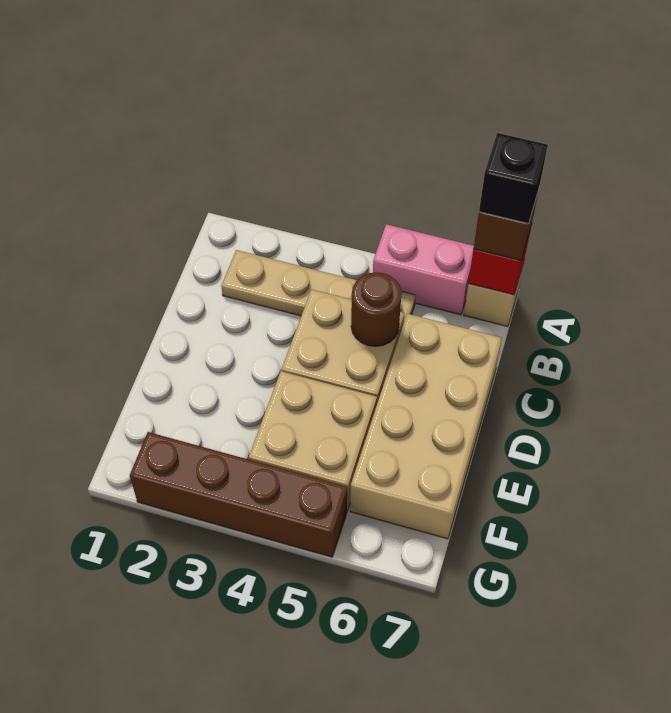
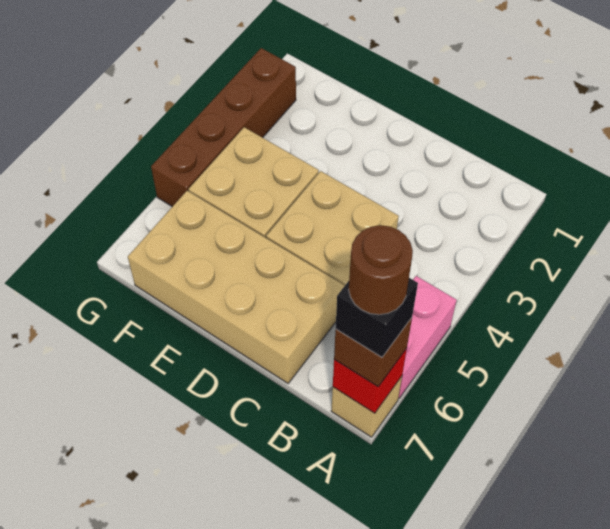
tan plate B2:B5 level 1 -> none
brown round brick C5 level 2 -> brown round brick A7 level 5

